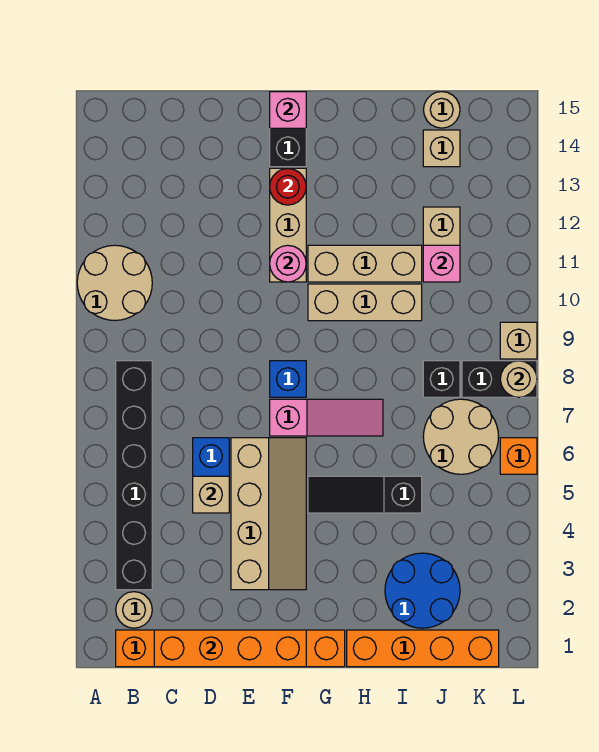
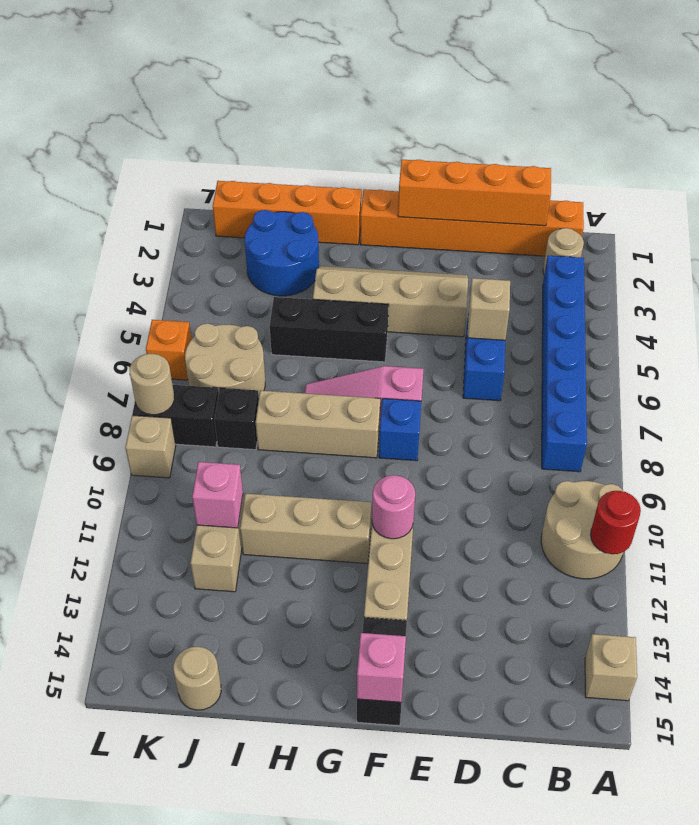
black brick B3:B8 level 1 -> blue brick B3:B8 level 1
tan slope E3:F6 level 1 top E -> tan slope E3:H4 level 1 top 4
red round brick F13 level 2 -> red round brick A11 level 2
black slope G5:I5 level 1 top I -> black brick G5:I5 level 1
tan brick G10:I10 level 1 -> tan brick G8:I8 level 1
tan brick J14 level 1 -> tan brick A14 level 1

